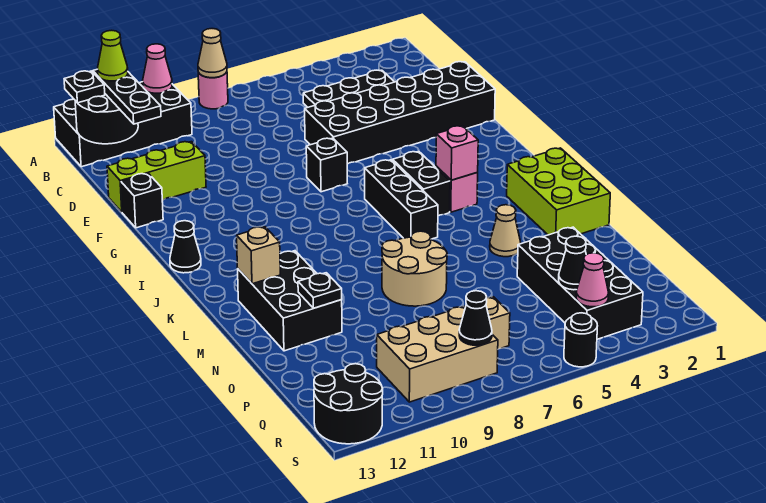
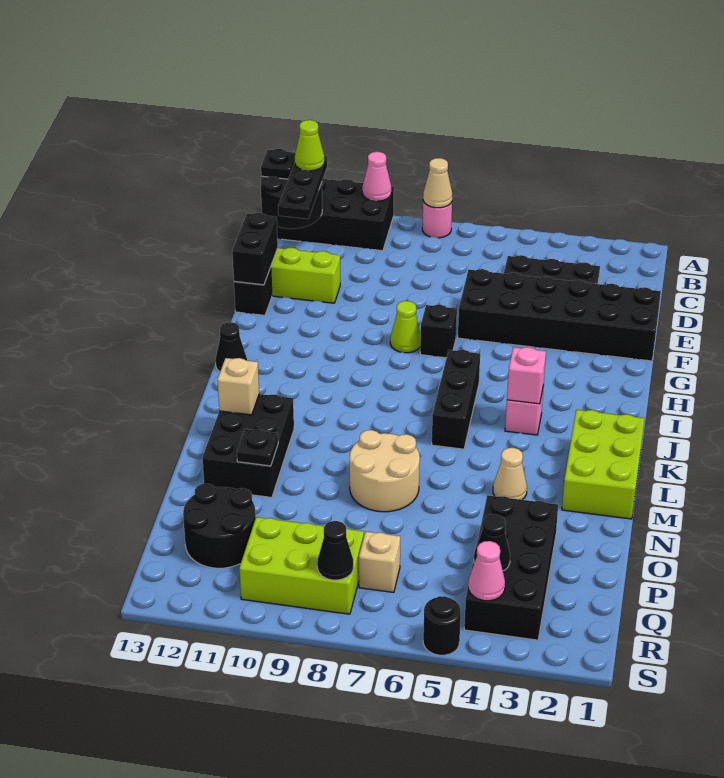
none -> lime cone G8 level 1
black brick I5:J5 level 1 -> black brick E13:F13 level 2
tan brick Q8:R10 level 1 -> lime brick Q8:R10 level 1
black round brick R12:S13 level 1 -> black round brick P11:Q12 level 1

